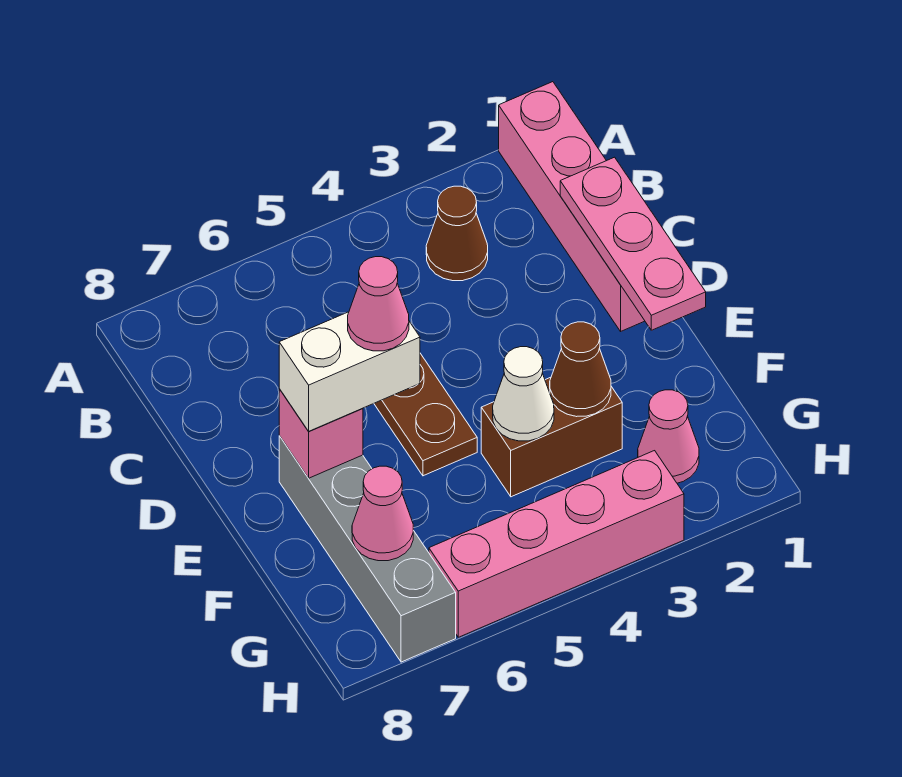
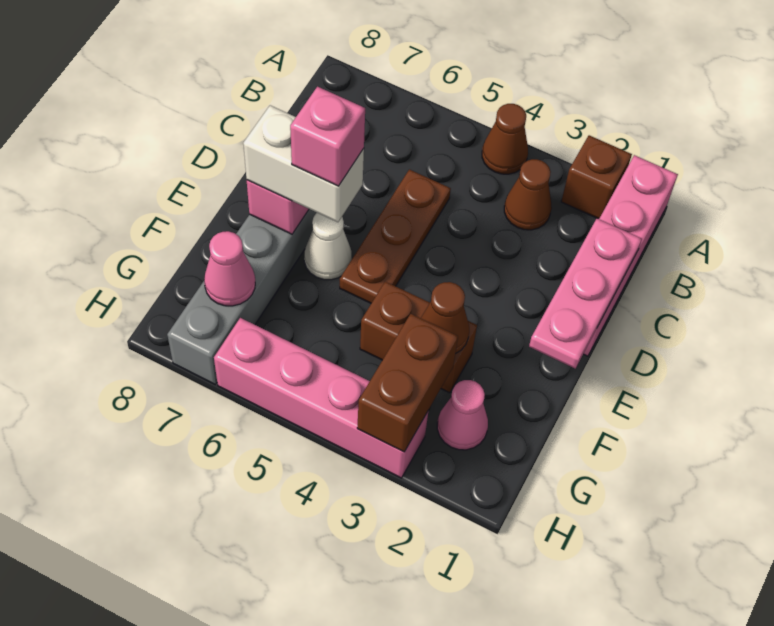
none -> brown brick A2 level 1
none -> brown cone A4 level 1
pink cone E6 level 4 -> pink brick E6 level 4
white cone F4 level 2 -> white cone E6 level 1
none -> brown brick G3:H3 level 2

